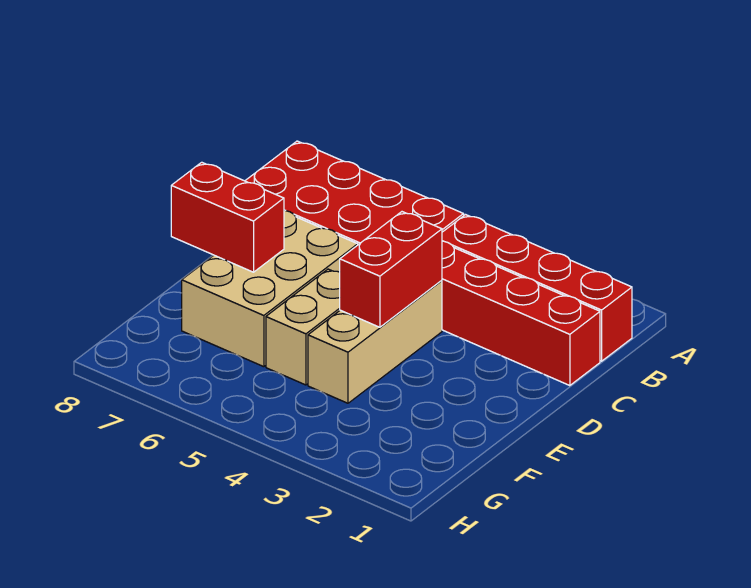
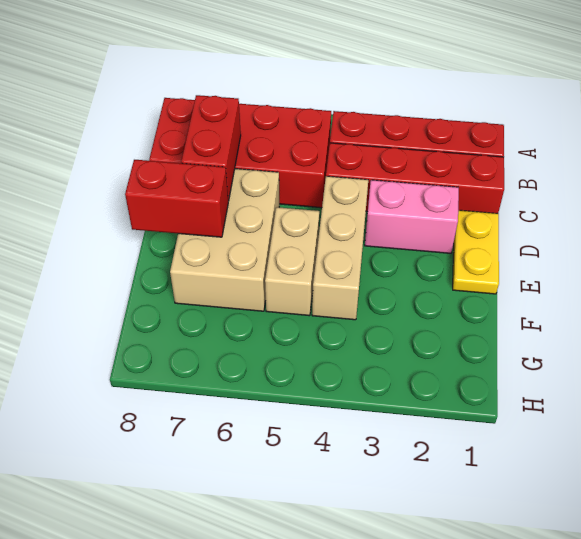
none -> yellow plate D1:E1 level 1
none -> pink brick D2:D3 level 1
red brick D4:E4 level 2 -> red brick C7:D7 level 2

